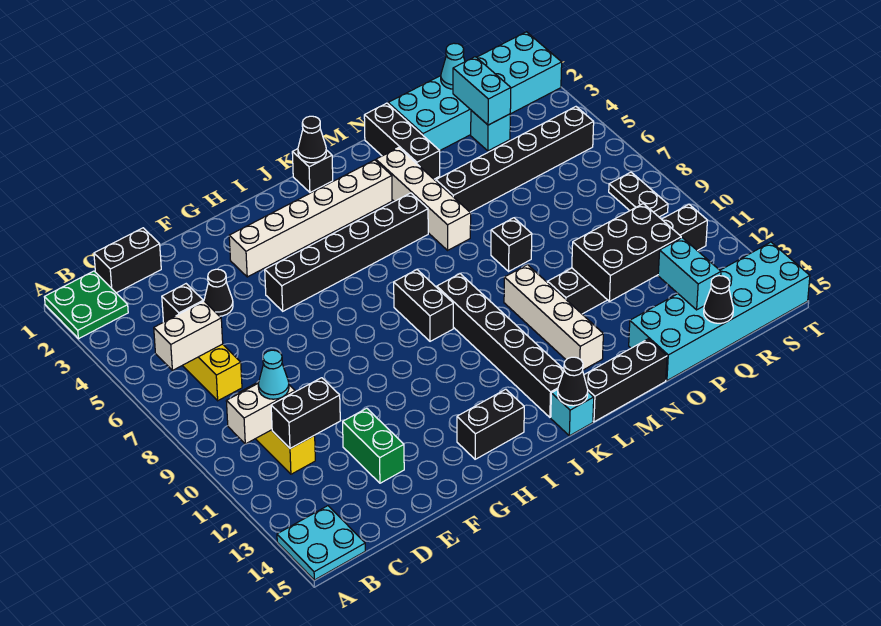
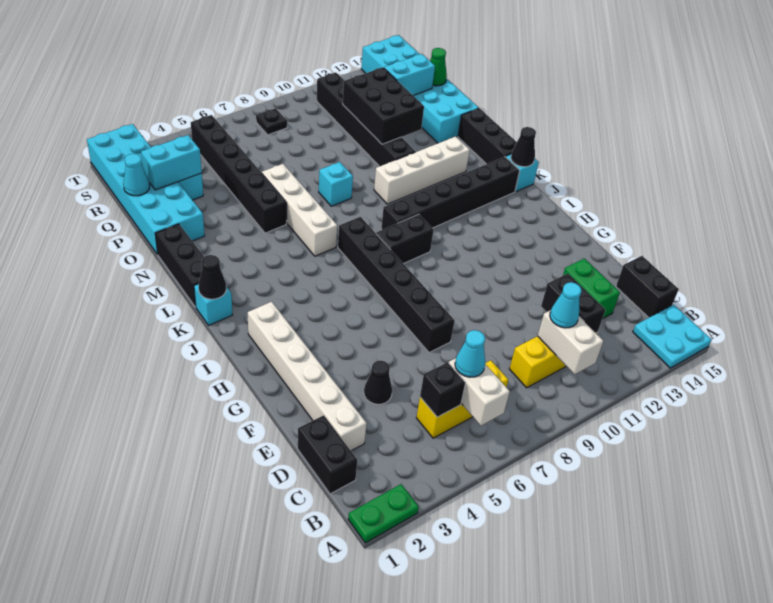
green plate A1:B2 level 1 -> green plate A1:A2 level 1
none -> cyan cone C6 level 3
green brick E12:E13 level 1 -> green brick D13:E13 level 1
white brick G3:L3 level 1 -> white brick D2:I2 level 1
black brick G5:L5 level 1 -> black brick F7:K7 level 1
black brick H14:I14 level 1 -> black brick C15:D15 level 1
black brick K1 level 1 -> cyan brick K1 level 1
white brick M3:M6 level 1 -> white brick L6:O6 level 1
black brick N1:N3 level 1 -> black brick L1:N1 level 1
black brick N8 level 1 -> cyan brick N8 level 1
black cone Q15 level 2 -> green cone Q15 level 2
black plate S8:S9 level 1 -> black plate S8 level 1

